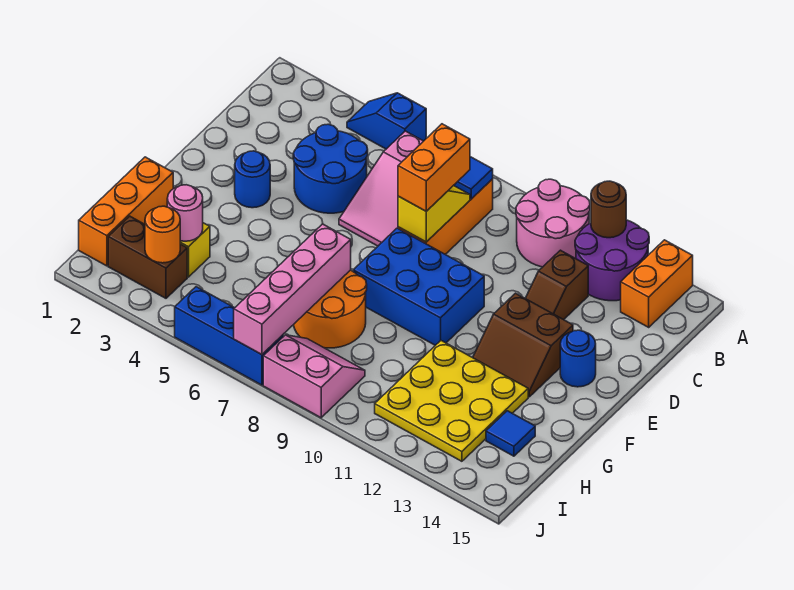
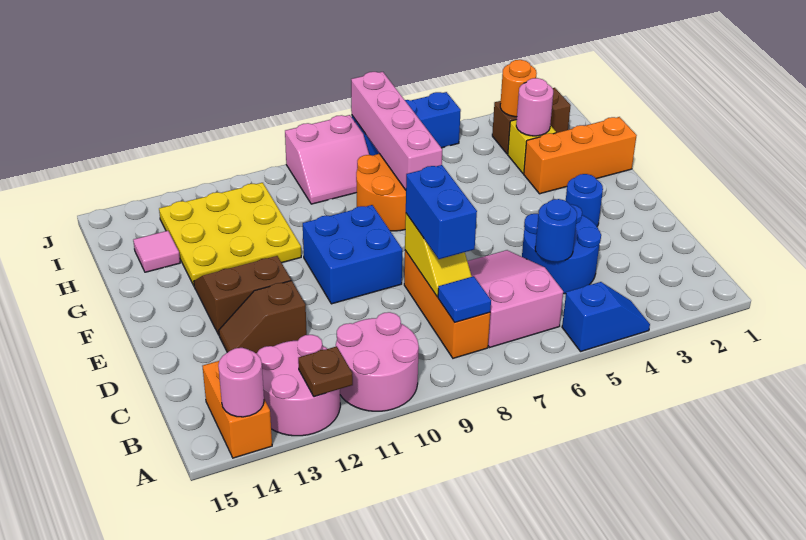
purple round brick A12:B13 level 1 -> pink round brick A12:B13 level 1
brown round brick A12 level 2 -> brown plate A12 level 2
none -> pink round brick A14 level 2
orange brick C8:D8 level 3 -> blue brick C8:D8 level 3
brown slope C12:D12 level 1 top C -> brown slope D12:D13 level 1 top 12
blue brick E8:F10 level 1 -> blue brick E9:F10 level 1
blue round brick E14 level 1 -> blue round brick C5 level 2
orange brick G1:I1 level 1 -> orange brick G1:G3 level 1
blue tile H14 level 1 -> pink tile H14 level 1

